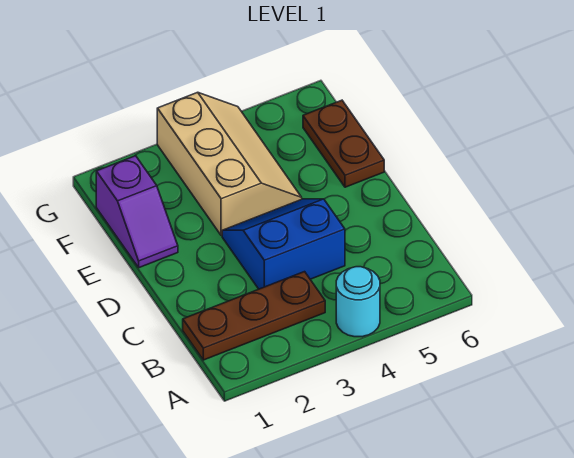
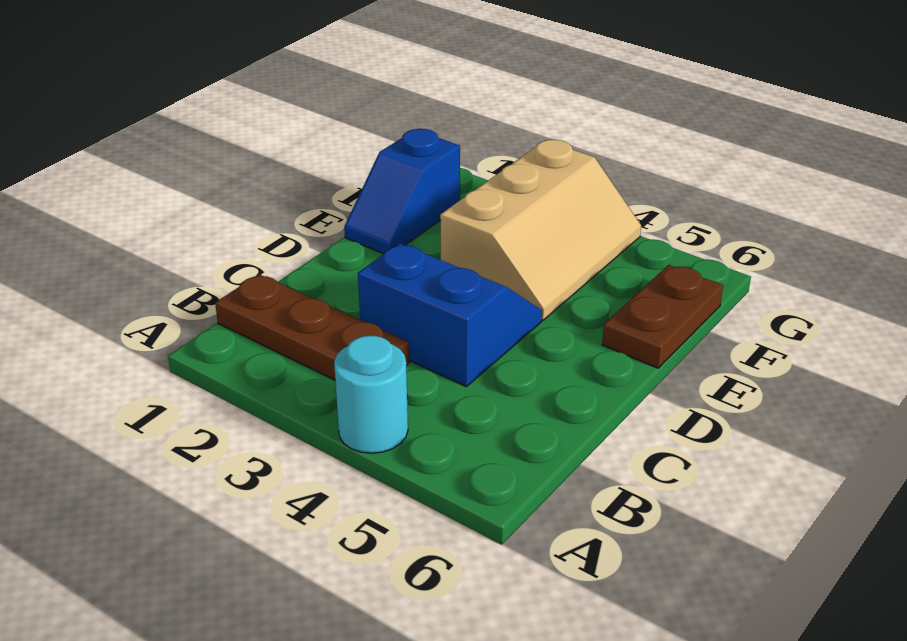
purple slope E1:F1 level 1 top F -> blue slope E1:F1 level 1 top F

